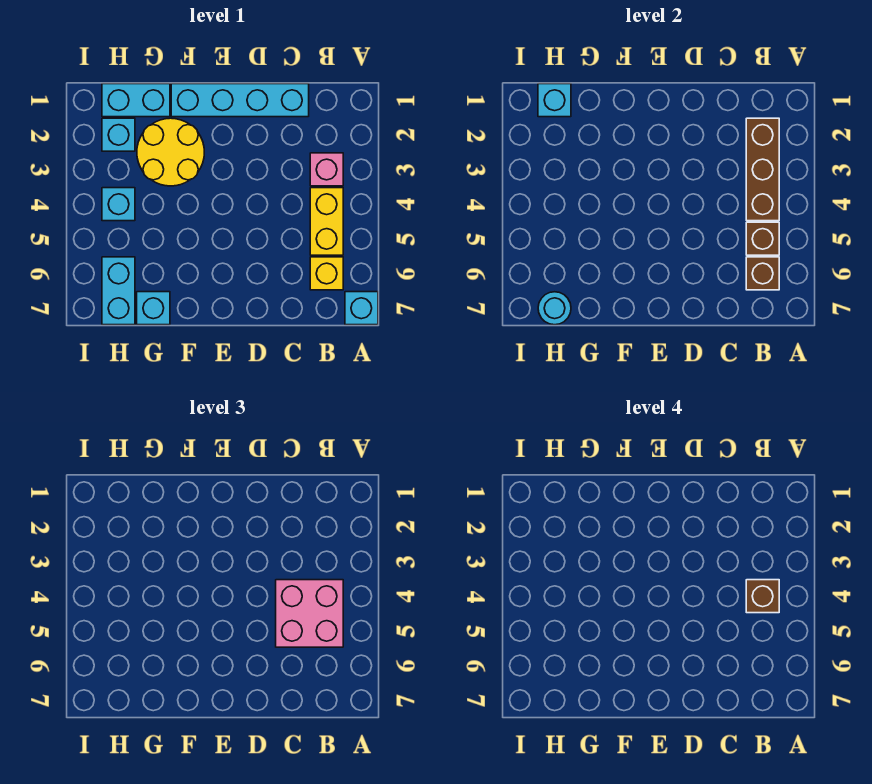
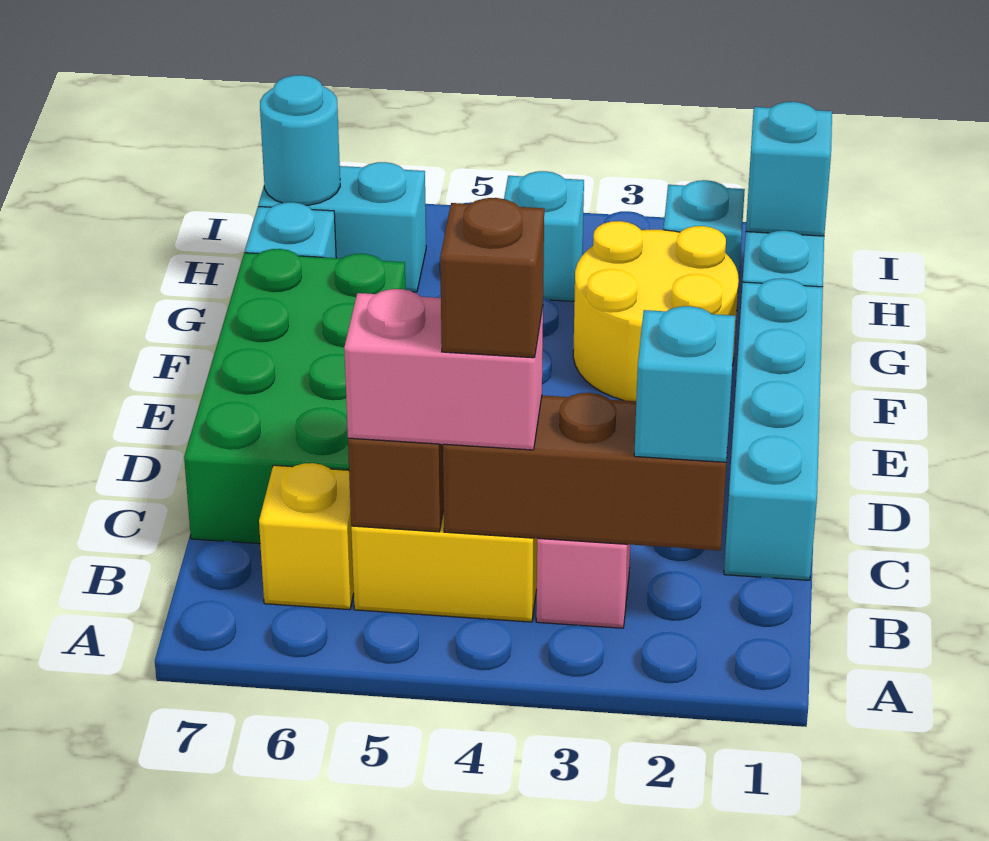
cyan brick A7 level 1 -> cyan brick B2 level 3
pink brick B4:C5 level 3 -> pink brick B4:B5 level 3
brown brick B6 level 2 -> none
none -> green brick C6:F7 level 1

